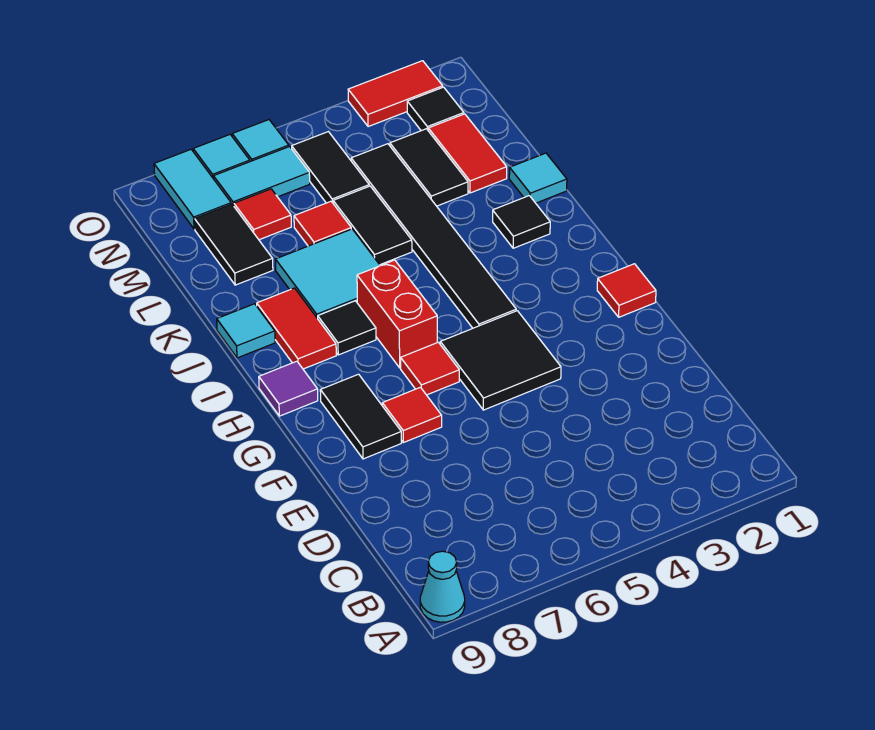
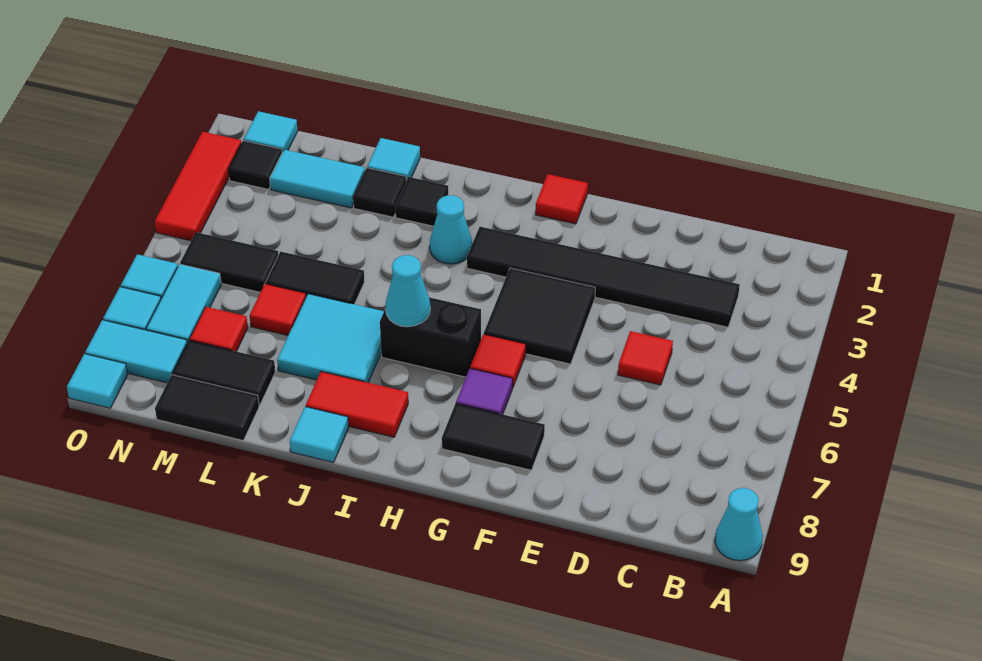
red tile F7 level 1 -> red tile D5 level 1
black tile H4:M4 level 1 -> black tile C3:H3 level 1
red brick H6:I6 level 1 -> black brick H6:I6 level 1
purple tile H9 level 1 -> purple tile G7 level 1
none -> cyan cone I3 level 1
none -> cyan cone I6 level 2
black tile I7 level 1 -> black tile K2 level 1
red tile L2:M2 level 1 -> cyan tile L2:M2 level 1
black tile L3:M3 level 1 -> black tile L9:M9 level 1
none -> cyan tile N1 level 1
red tile O2:O3 level 1 -> red tile O2:O4 level 1
none -> cyan tile O9 level 1

